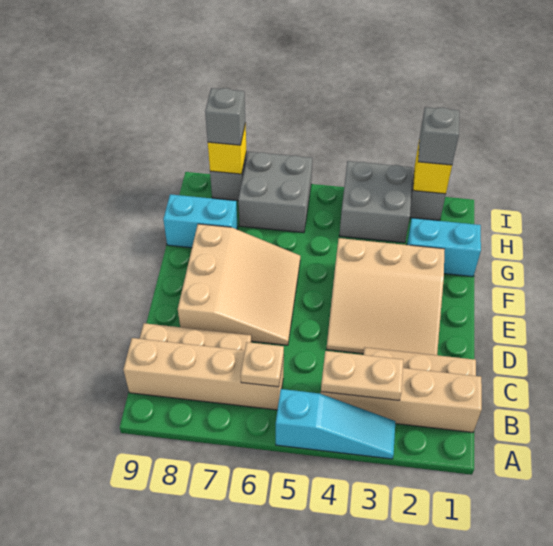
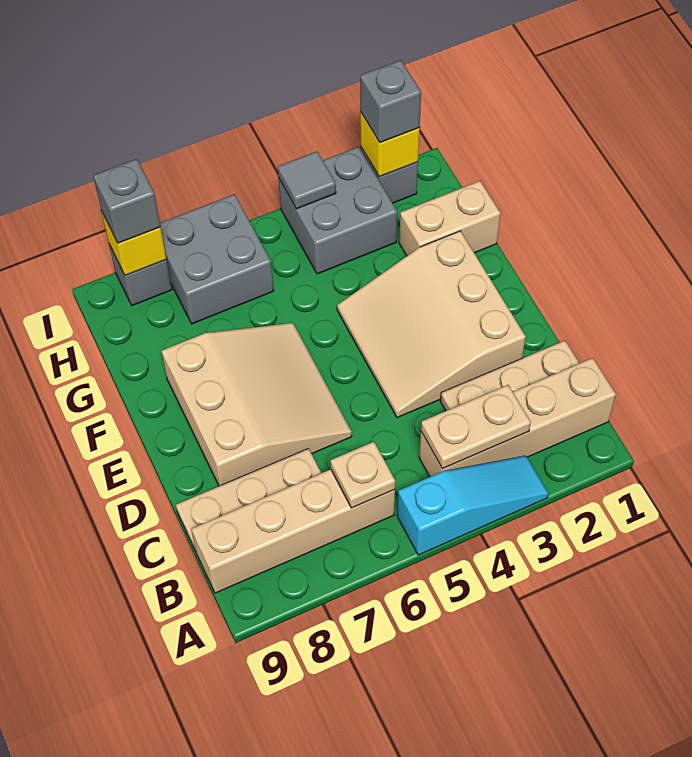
tan slope D2:F4 level 1 top F -> tan slope D2:F4 level 1 top 2
cyan brick G1:G2 level 1 -> tan brick G1:G2 level 1
cyan brick G8:G9 level 1 -> none
none -> grey tile I4 level 2

